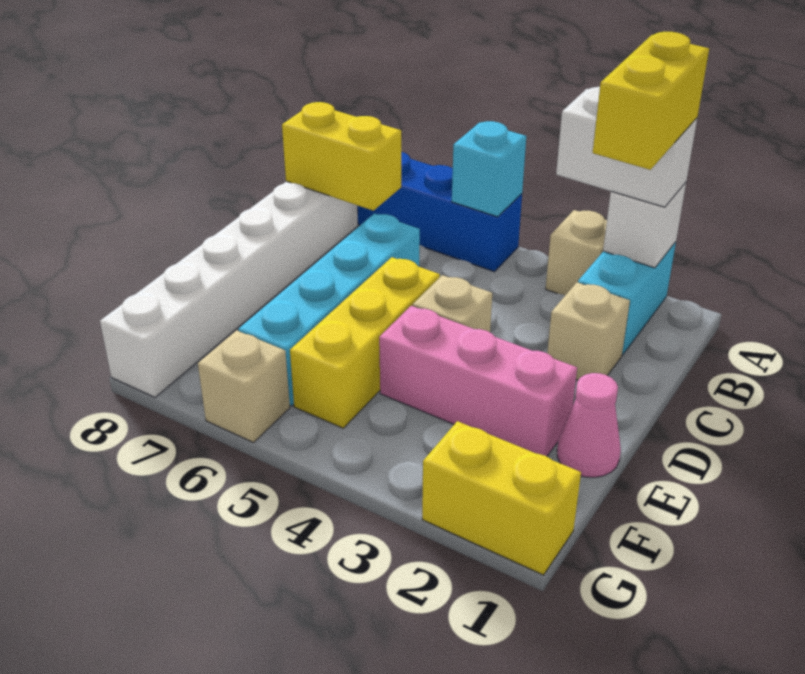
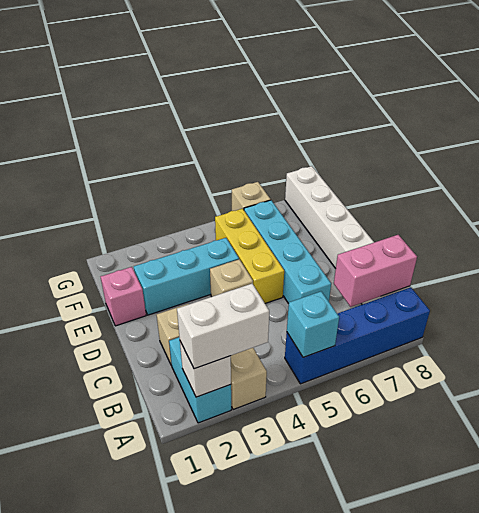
yellow brick A2:B2 level 4 -> none
yellow brick B7:B8 level 2 -> pink brick B7:B8 level 2
pink cone E1 level 1 -> pink brick E1 level 1
pink brick E2:E4 level 1 -> cyan brick E2:E4 level 1
yellow brick G1:G2 level 1 -> none

